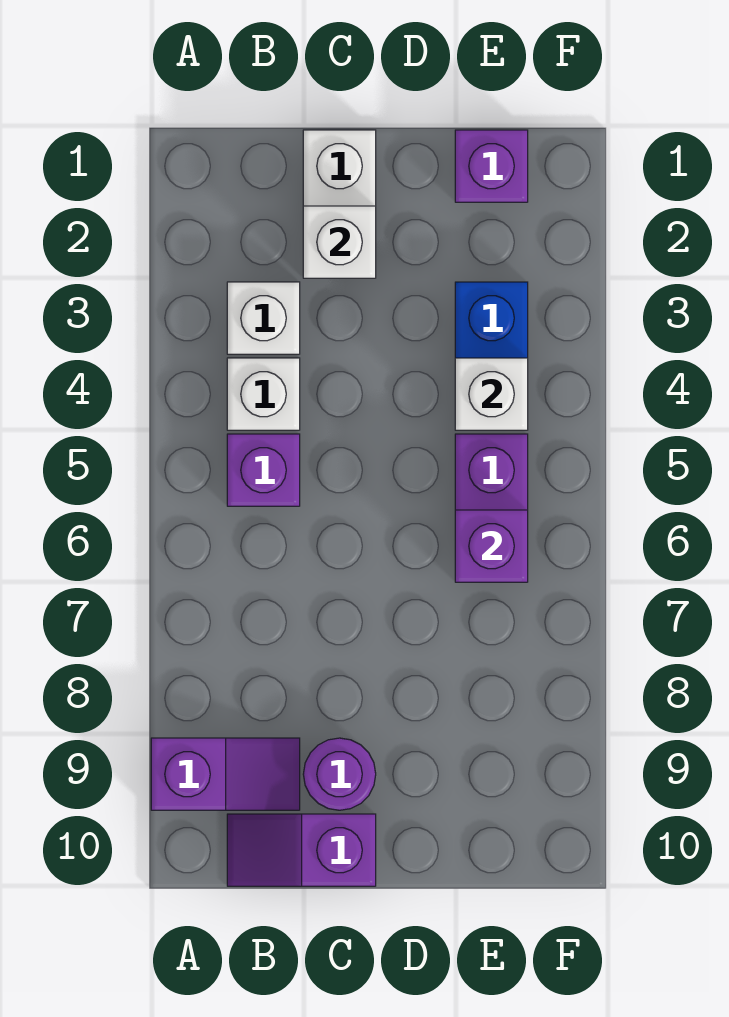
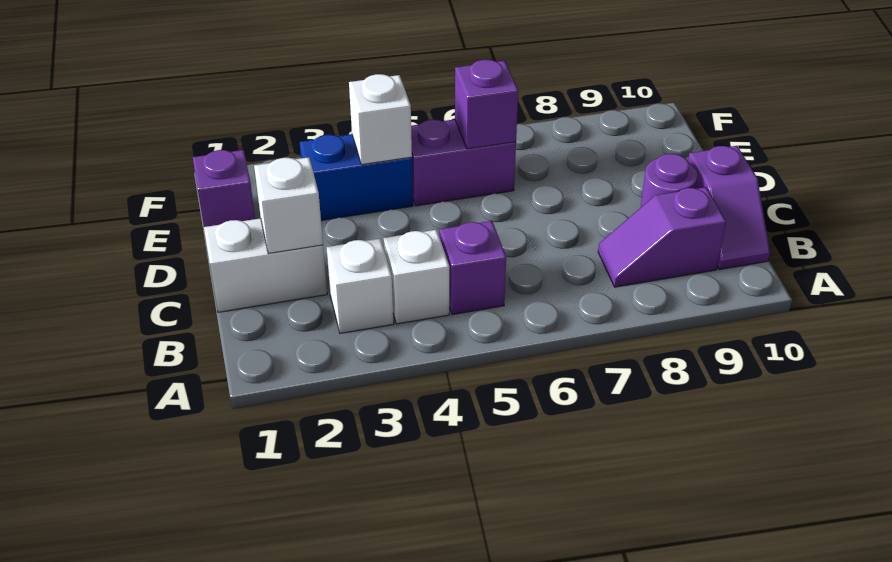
purple slope A9:B9 level 1 top A -> purple slope B8:B9 level 1 top 9

